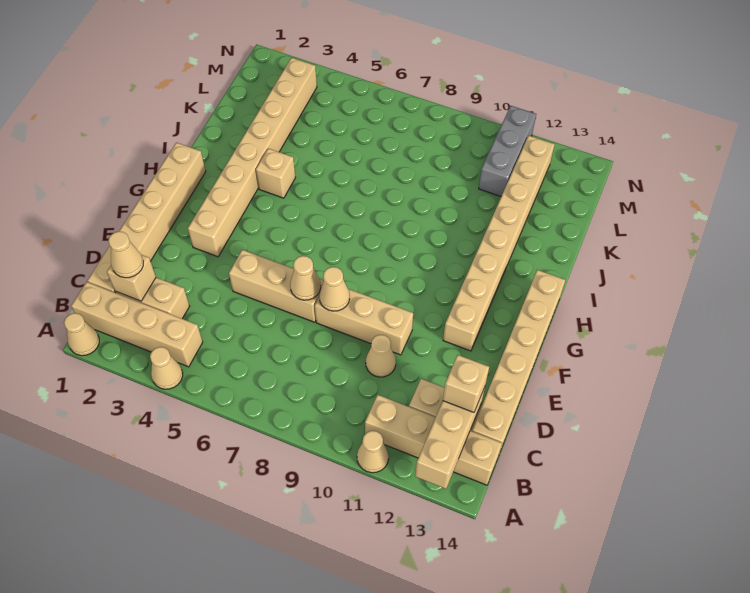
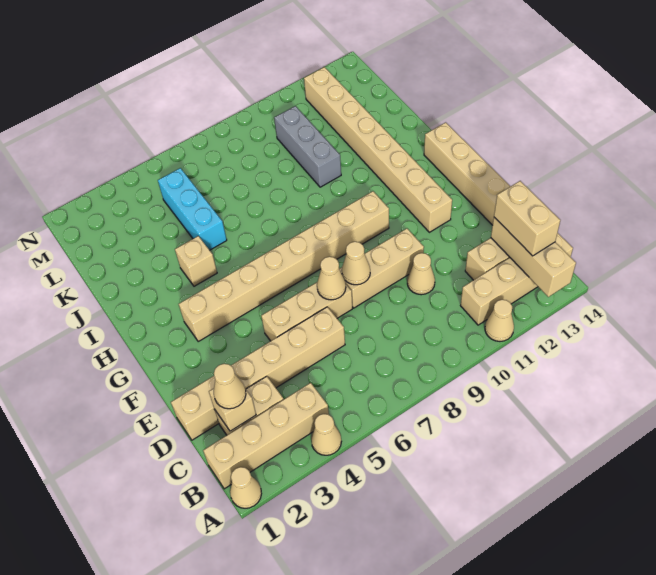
tan brick C1:H1 level 1 -> tan brick D1:D6 level 1
tan brick C13 level 3 -> tan brick B13:C13 level 3
tan brick F3:M3 level 1 -> tan brick G3:G10 level 1
none -> cyan brick J5:L5 level 1
grey brick L11:N11 level 1 -> grey brick J10:L10 level 1

